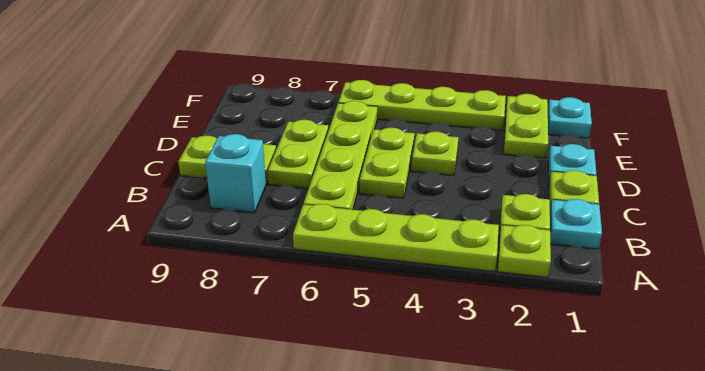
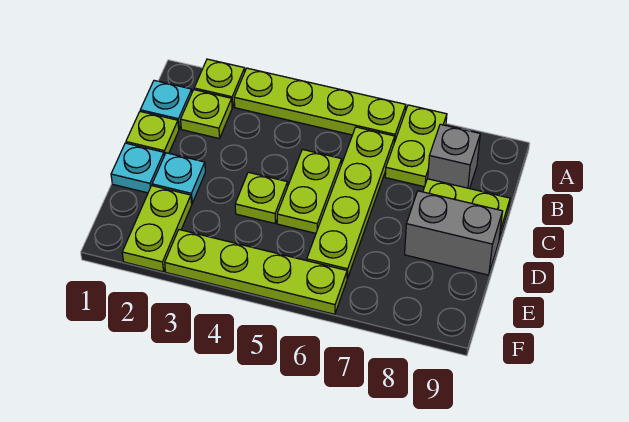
cyan brick B8 level 1 -> grey brick B8 level 1
lime plate C7:D7 level 1 -> lime plate A7:B7 level 1
none -> grey brick D8:D9 level 1
cyan plate F1 level 1 -> cyan plate D2 level 1

